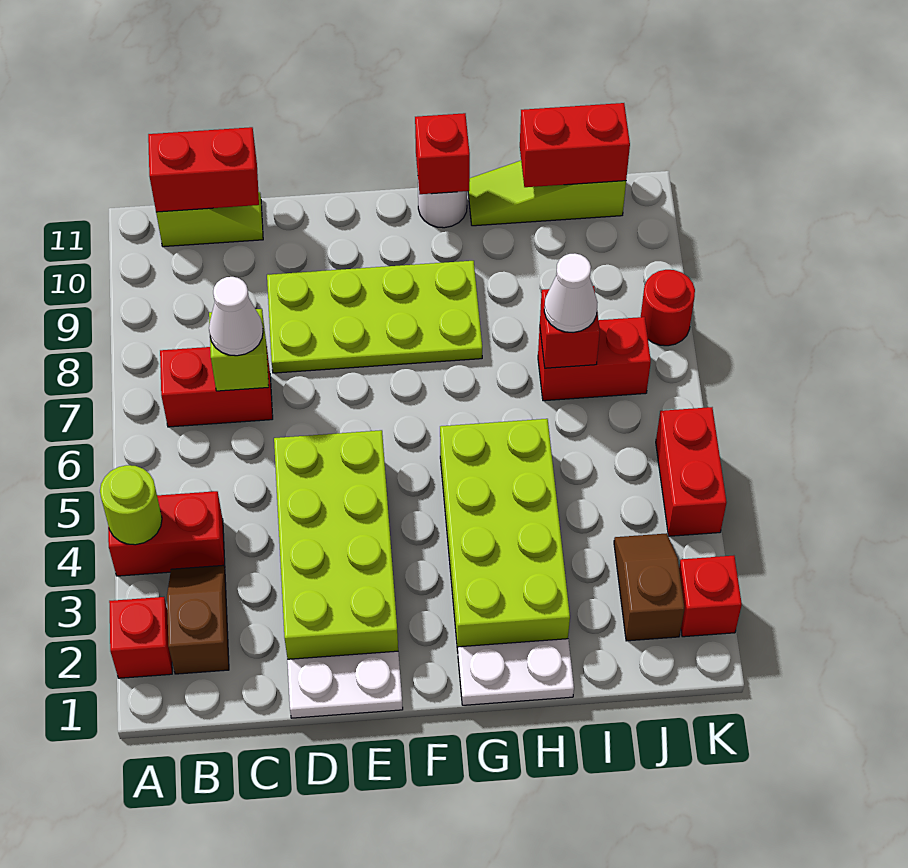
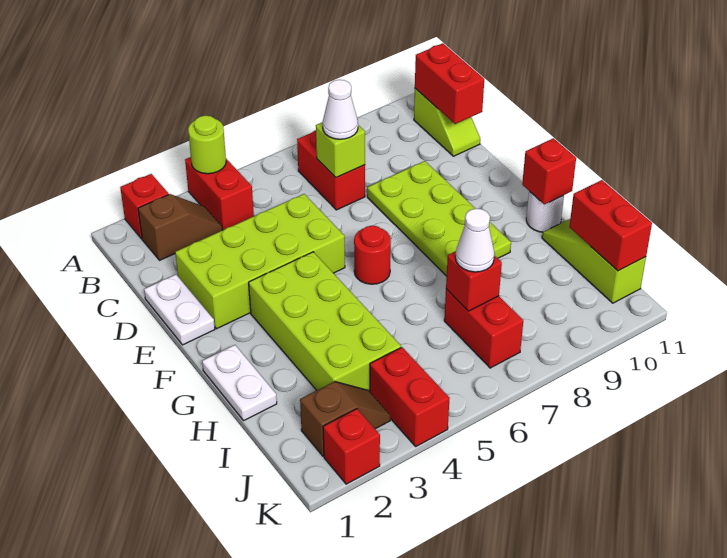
lime brick G2:H5 level 1 -> lime brick F3:I4 level 1
red brick K4:K5 level 1 -> red brick J4:K4 level 1
red round brick K8 level 1 -> red round brick F6 level 1

